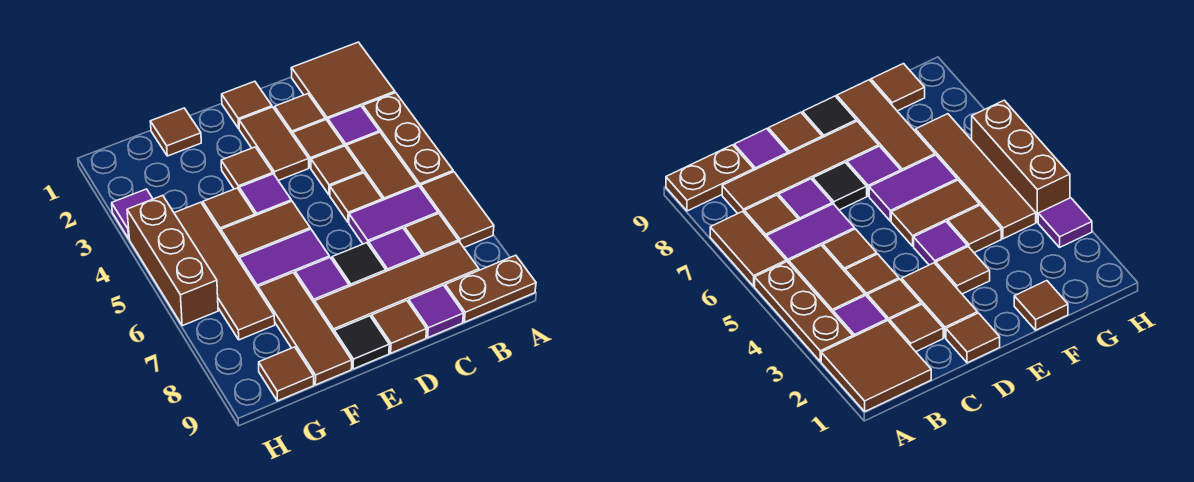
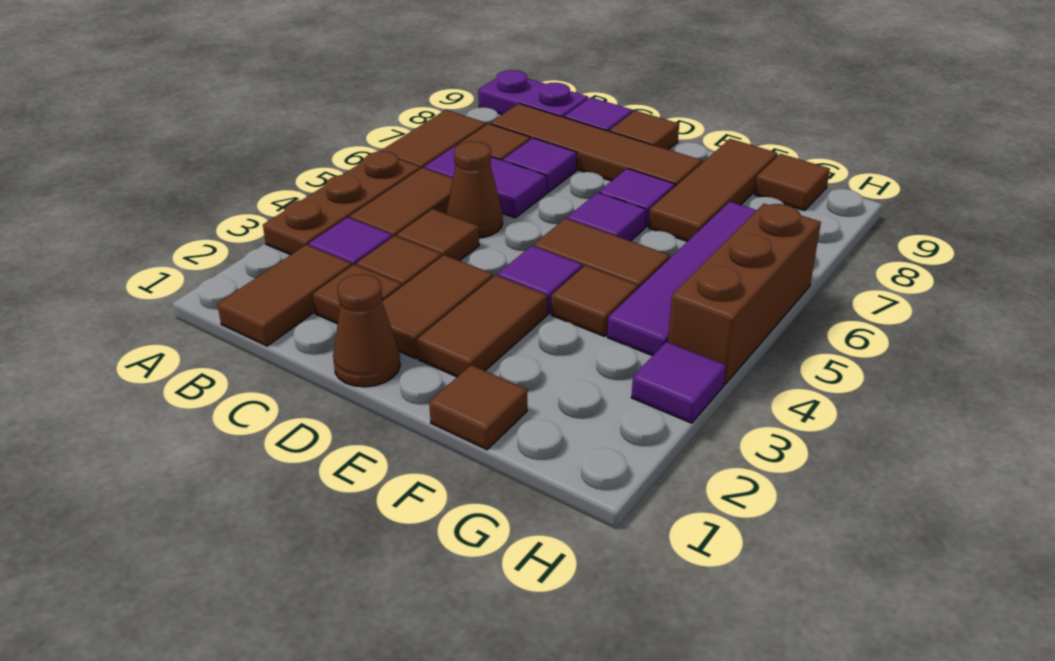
brown tile A1:B2 level 1 -> brown tile B1:B2 level 1
brown plate A9:B9 level 1 -> purple plate A9:B9 level 1
brown tile C5 level 1 -> brown cone C5 level 1
brown tile D1 level 1 -> brown cone D1 level 1
black tile D7 level 1 -> none
brown tile E3 level 1 -> brown tile E2:E3 level 1
purple tile E6:F6 level 1 -> purple tile E6 level 1
black tile E9 level 1 -> none
brown tile G4:G7 level 1 -> purple tile G4:G7 level 1

